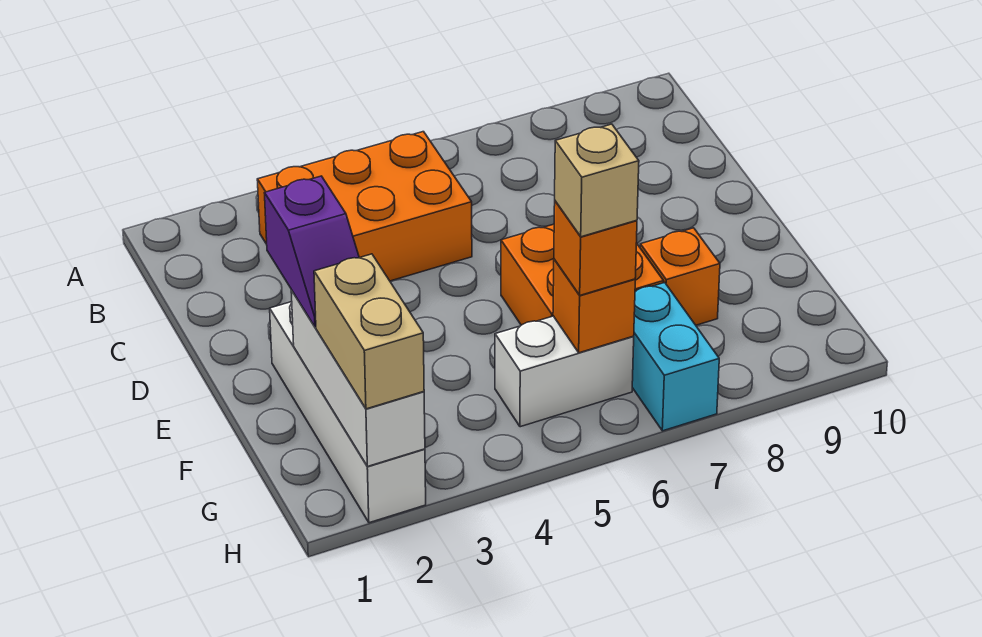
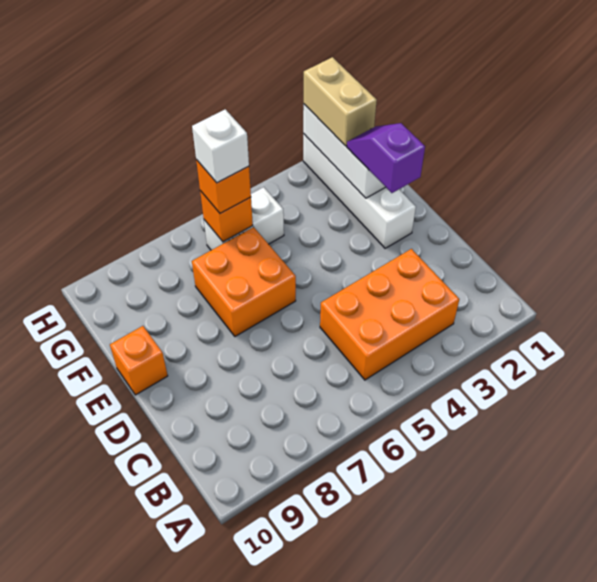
orange brick F8 level 1 -> orange brick E10 level 1
tan brick G6 level 4 -> white brick G6 level 4
cyan brick G7:H7 level 1 -> none

